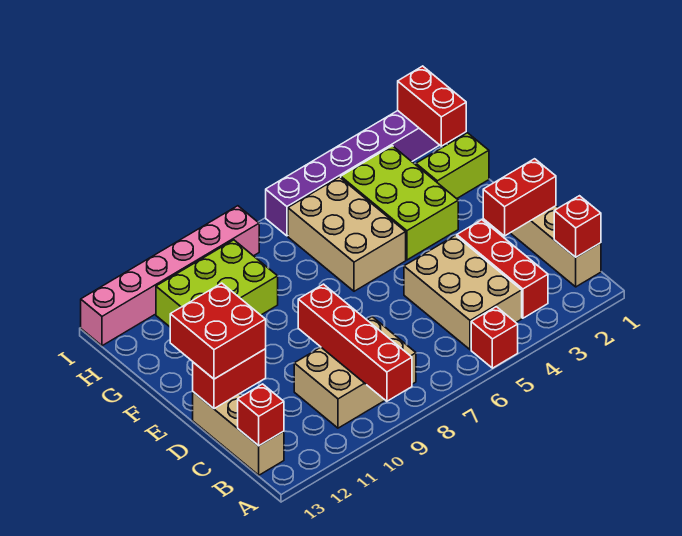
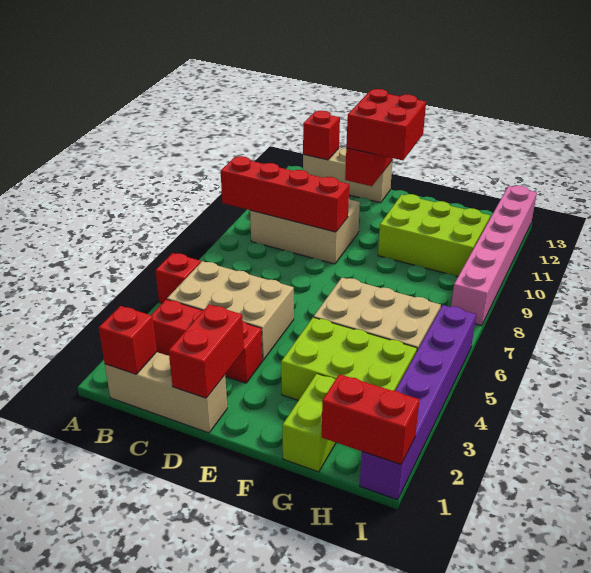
tan brick B8:C10 level 1 -> tan brick B9:D10 level 1
lime brick G9:H11 level 1 -> lime brick F10:H11 level 1

